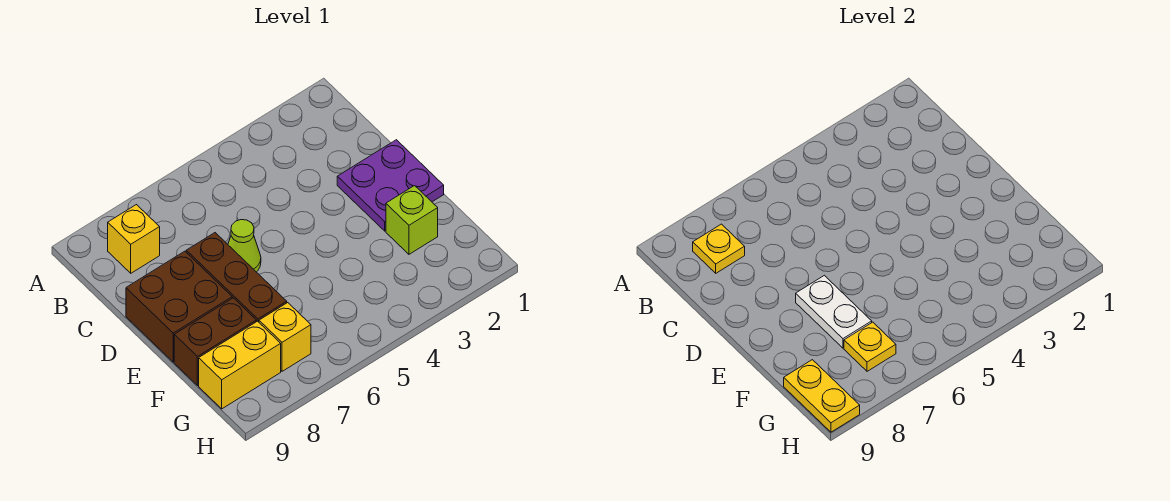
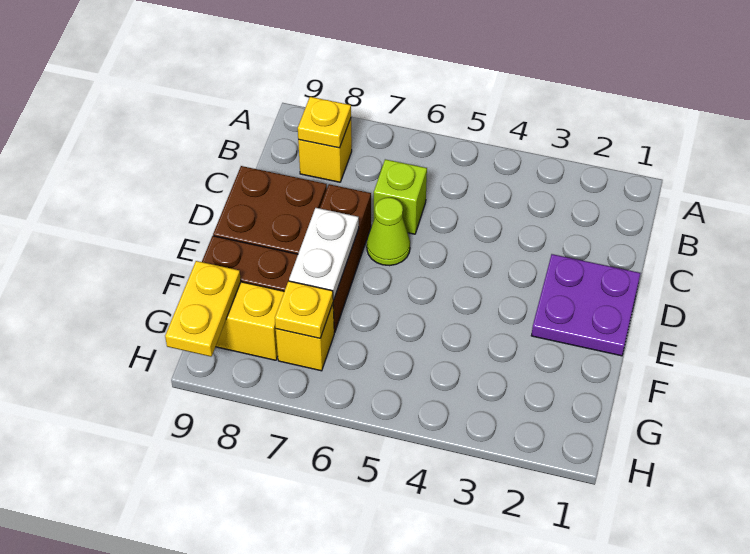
lime brick F2 level 1 -> lime brick C6 level 1

